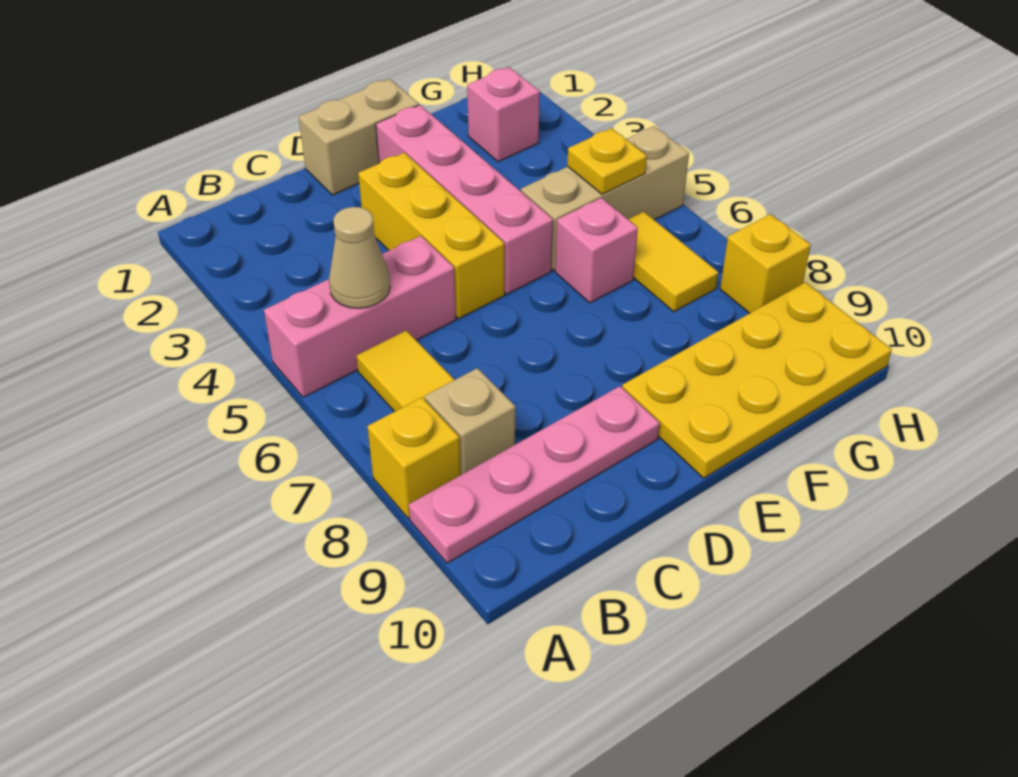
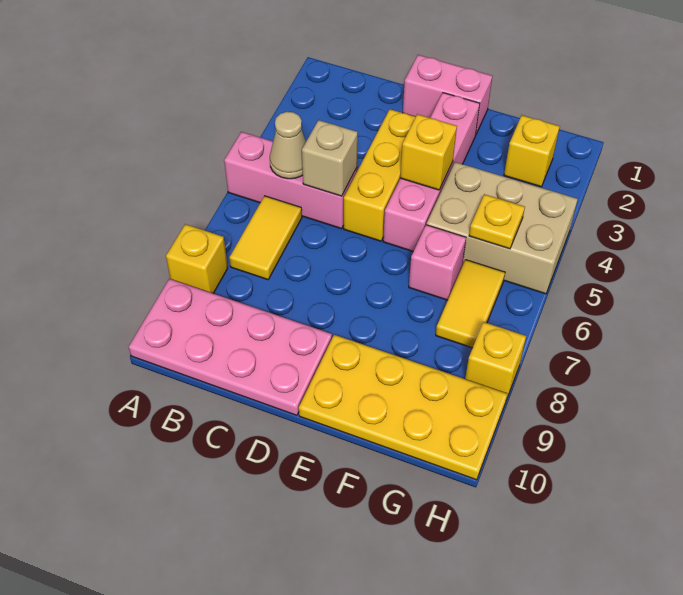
pink plate A9:D9 level 1 -> pink plate A9:D10 level 1
tan brick B8 level 1 -> tan brick C5 level 2
tan brick D1:E1 level 1 -> pink brick D1:E1 level 1
none -> yellow brick E4 level 2
tan brick F5:H5 level 1 -> tan brick F4:H5 level 1
pink brick G2 level 1 -> yellow brick G2 level 1

